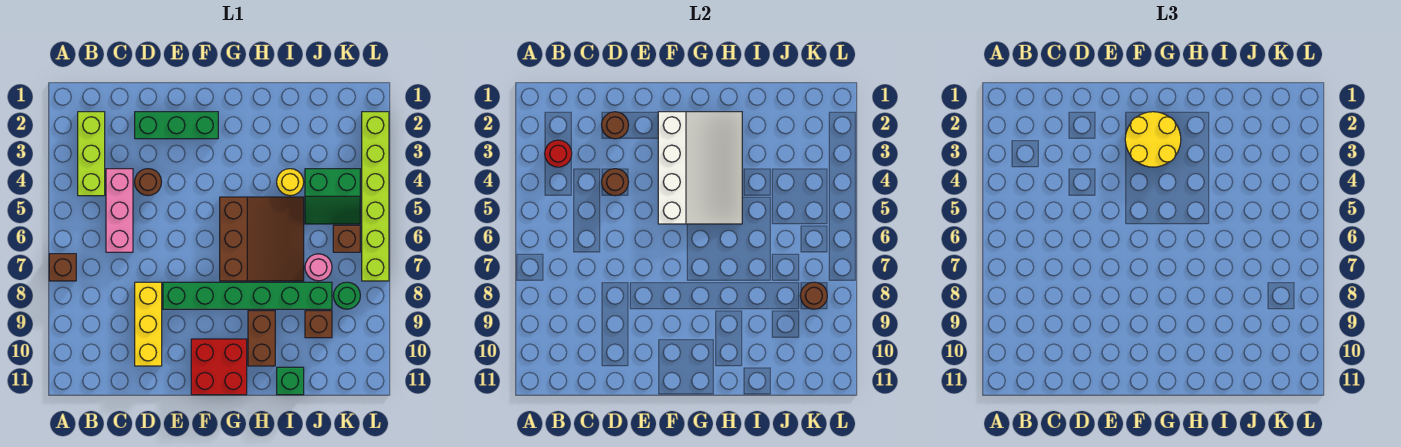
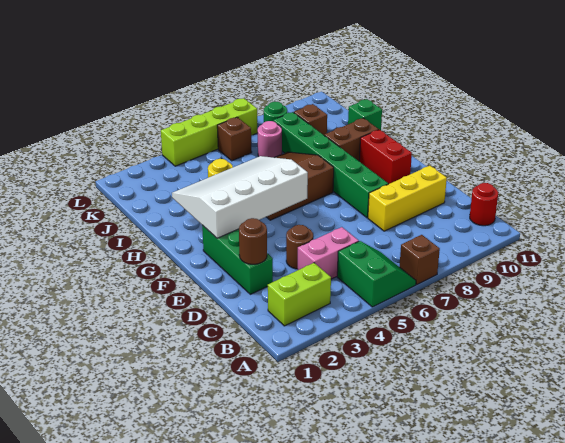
lime brick B2:B4 level 1 -> lime brick B2:B3 level 1
red round brick B3 level 2 -> red round brick B11 level 1
pink brick C4:C6 level 1 -> pink brick C4:C5 level 1
brown round brick D4 level 2 -> none
yellow round brick F2:G3 level 3 -> none
red brick F10:G11 level 1 -> red brick F10:G10 level 1
green slope J4:K5 level 1 top 4 -> green slope A5:B6 level 1 top 5
brown round brick K8 level 2 -> none
lime brick L2:L7 level 1 -> lime brick L4:L7 level 1

